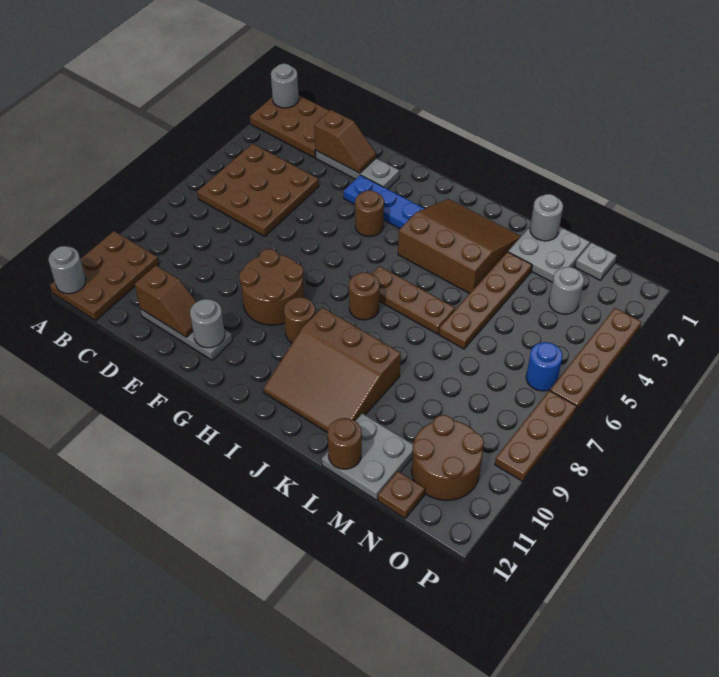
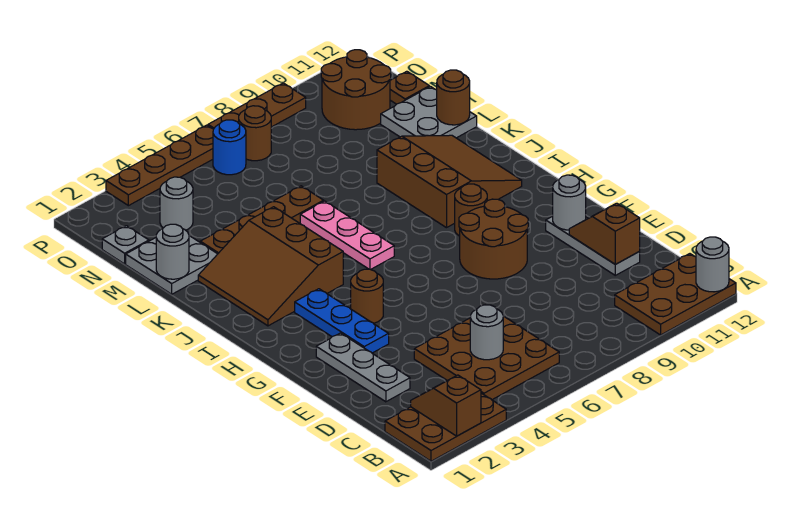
brown plate A1:C2 level 1 -> brown plate A1:B3 level 1
grey round brick A1 level 2 -> grey round brick C5 level 2
brown slope D2:E2 level 2 top D -> brown slope A2:B2 level 2 top A
brown plate I6:K6 level 1 -> pink plate I6:K6 level 1
brown round brick I7 level 1 -> brown round brick O7 level 1

